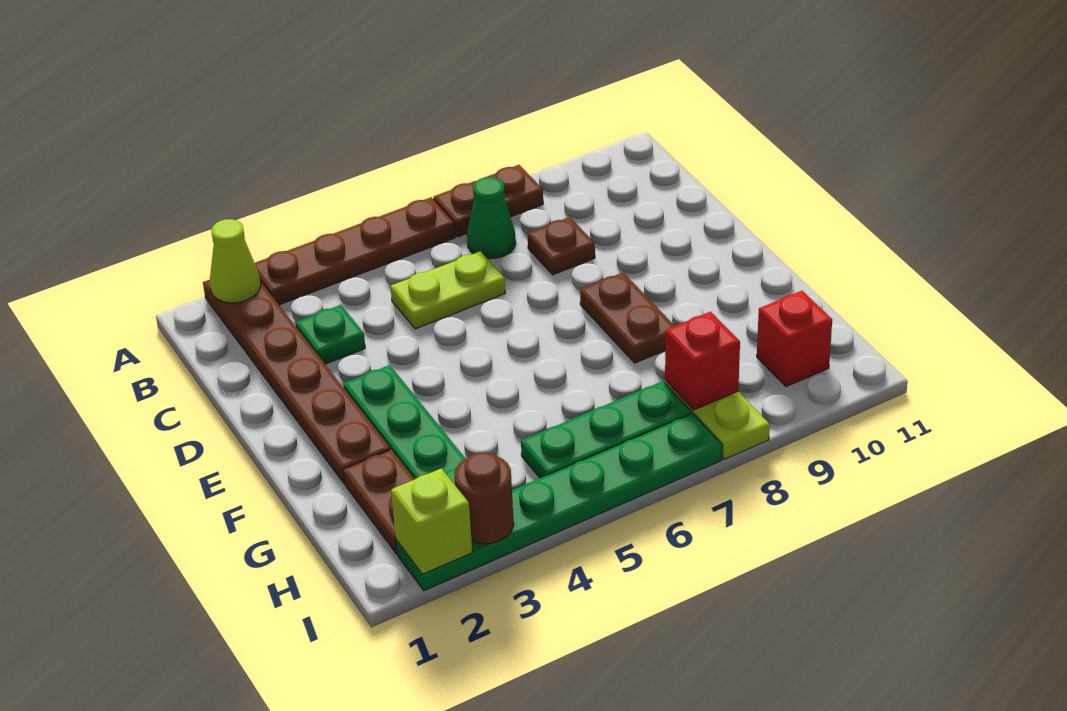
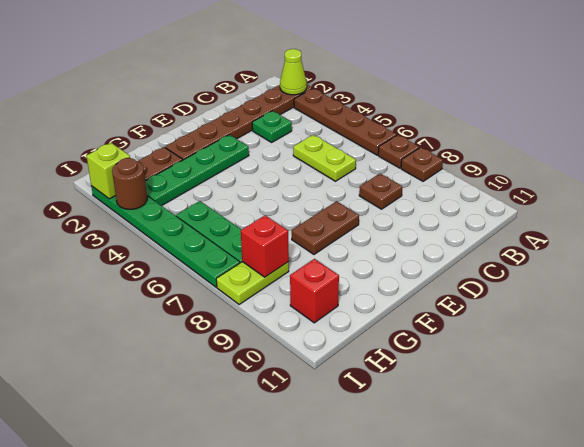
green cone B7 level 1 -> none

